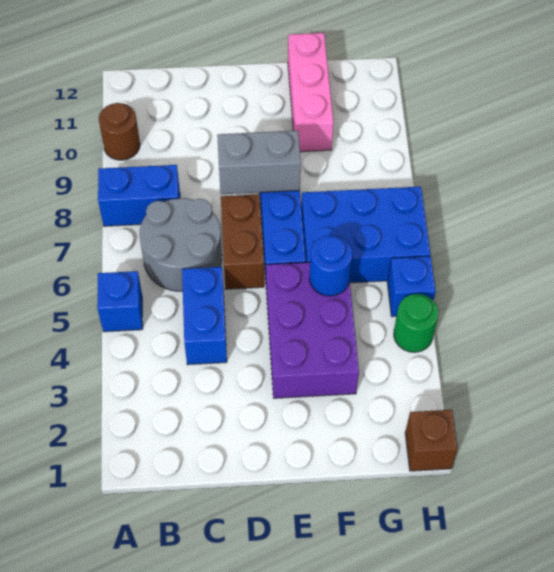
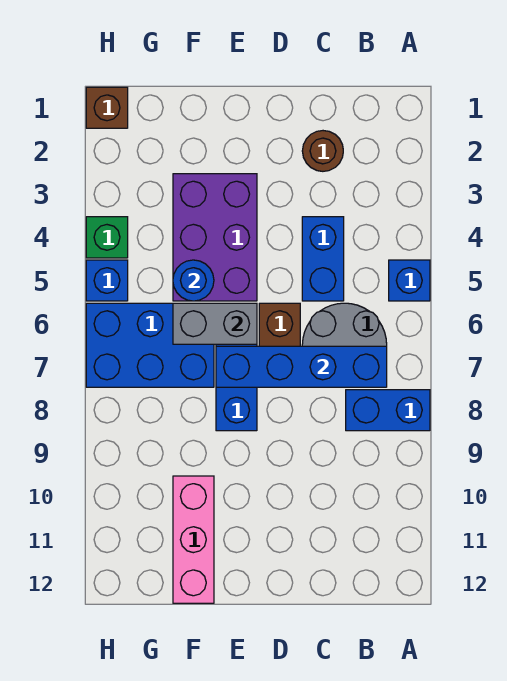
brown round brick A10 level 1 -> brown round brick C2 level 1
none -> blue brick B7:E7 level 2
grey brick D8:E8 level 2 -> grey brick E6:F6 level 2
green round brick H4 level 1 -> green brick H4 level 1

